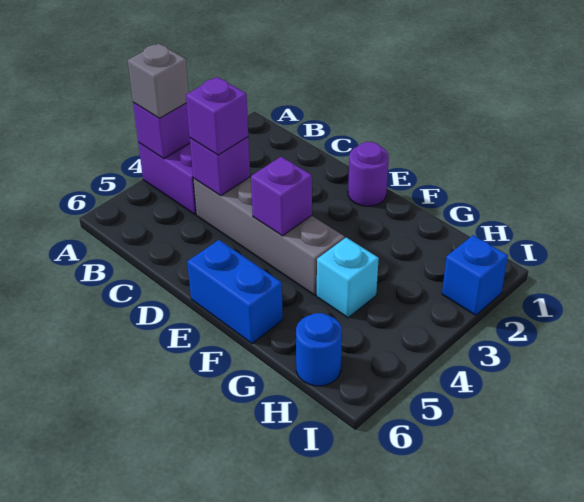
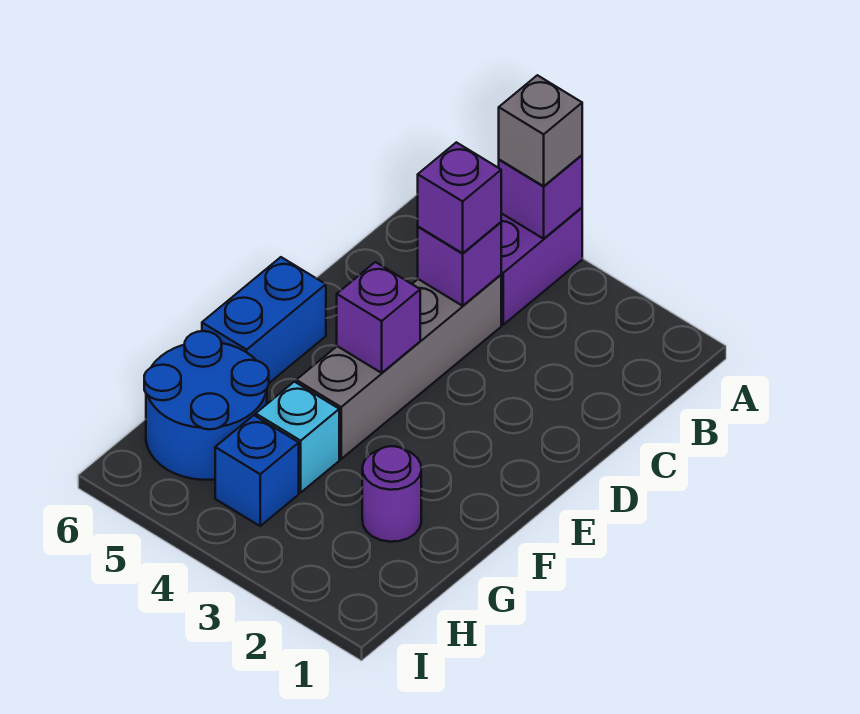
purple round brick E1 level 1 -> purple round brick G2 level 1
blue round brick H6 level 1 -> blue round brick G5:H6 level 1
blue brick I2 level 1 -> blue brick H4 level 1

